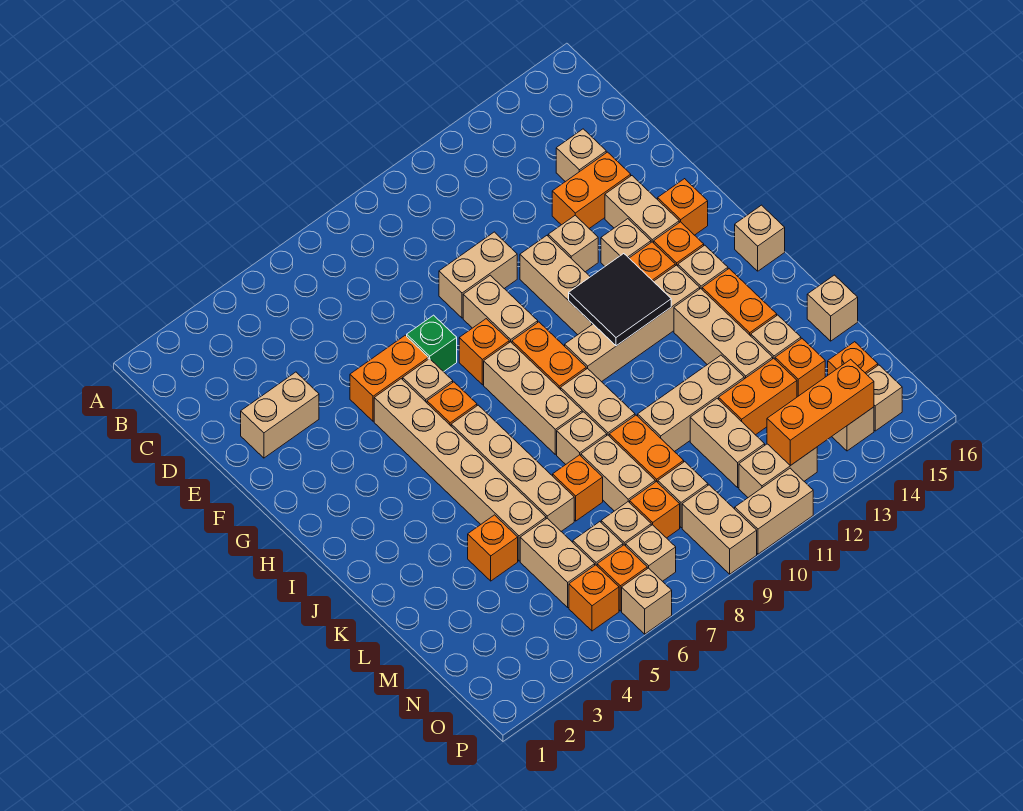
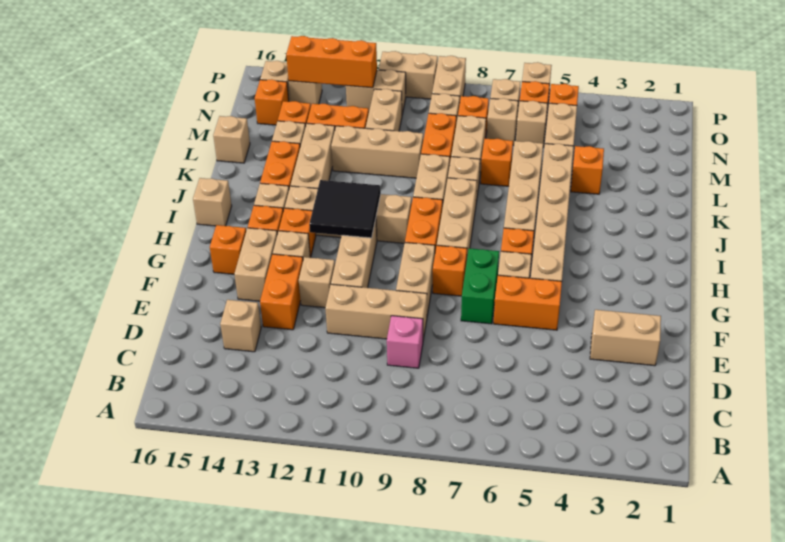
none -> pink brick D9 level 1
tan brick E9:E10 level 1 -> tan brick E9:E11 level 1
orange brick E13:E14 level 1 -> orange brick E13:F13 level 1
green brick F7 level 1 -> green brick F7:G7 level 1

